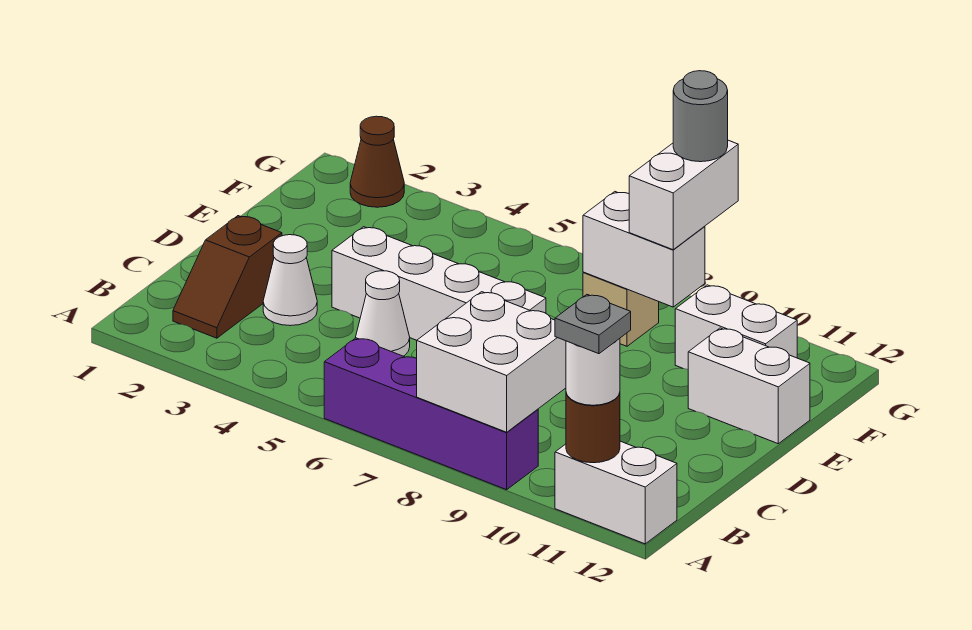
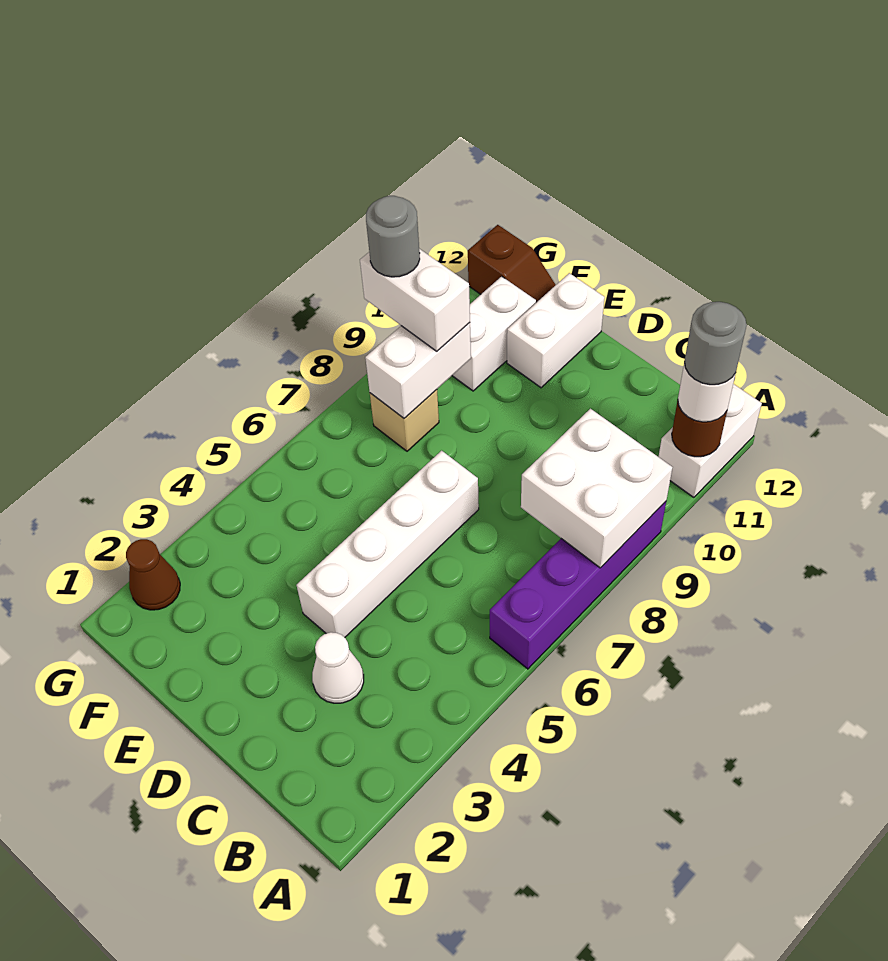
grey plate A11 level 4 -> grey round brick A11 level 4
brown slope B2:C2 level 1 top C -> brown slope F12:G12 level 1 top G
white cone C5 level 1 -> none

